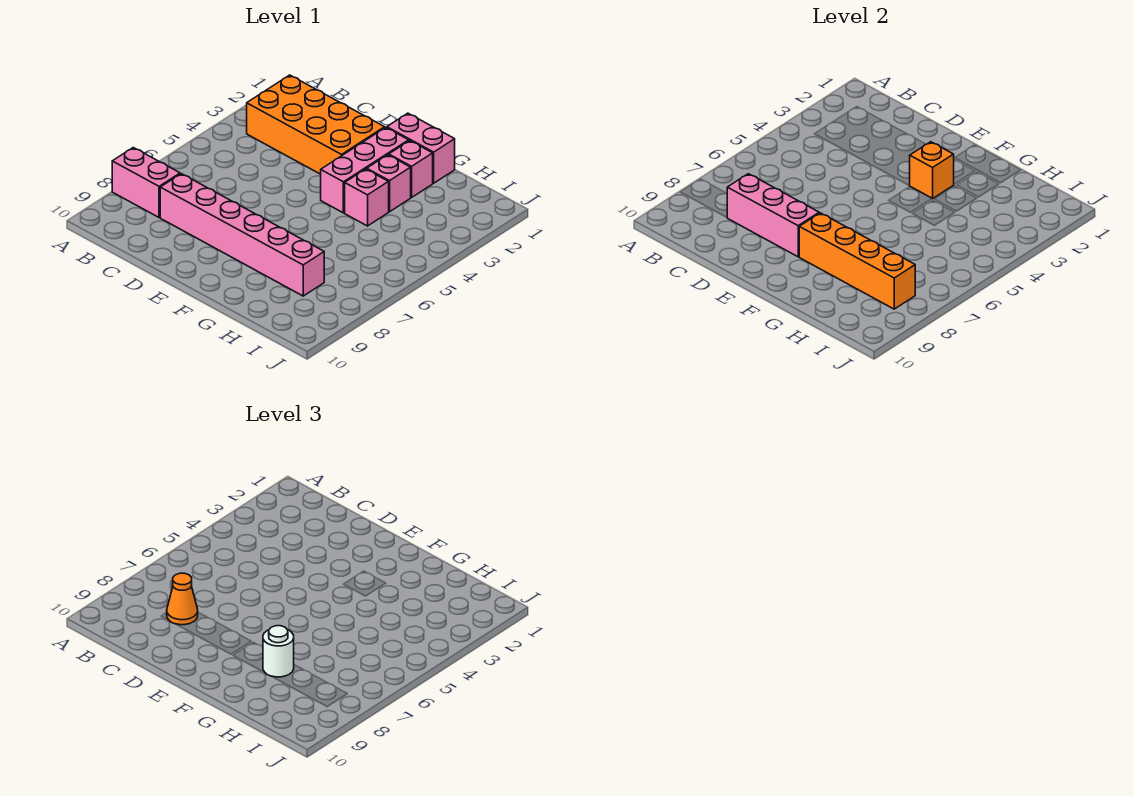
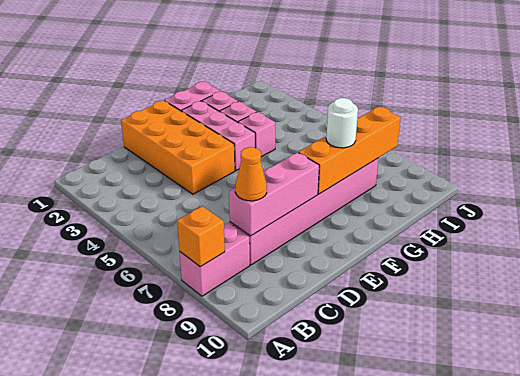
orange brick B2:E3 level 1 -> orange brick D1:E4 level 1
orange brick F3 level 2 -> orange brick A8 level 2

